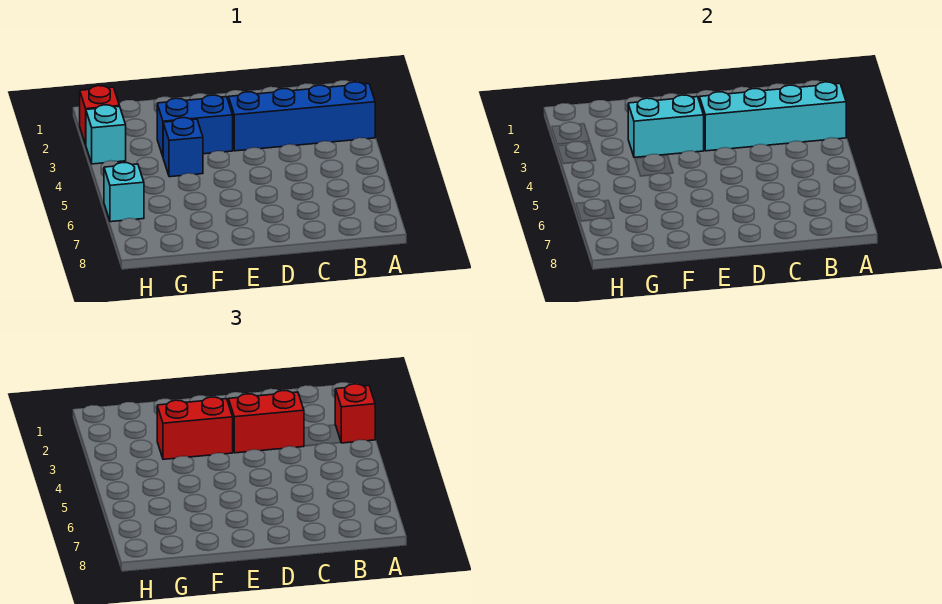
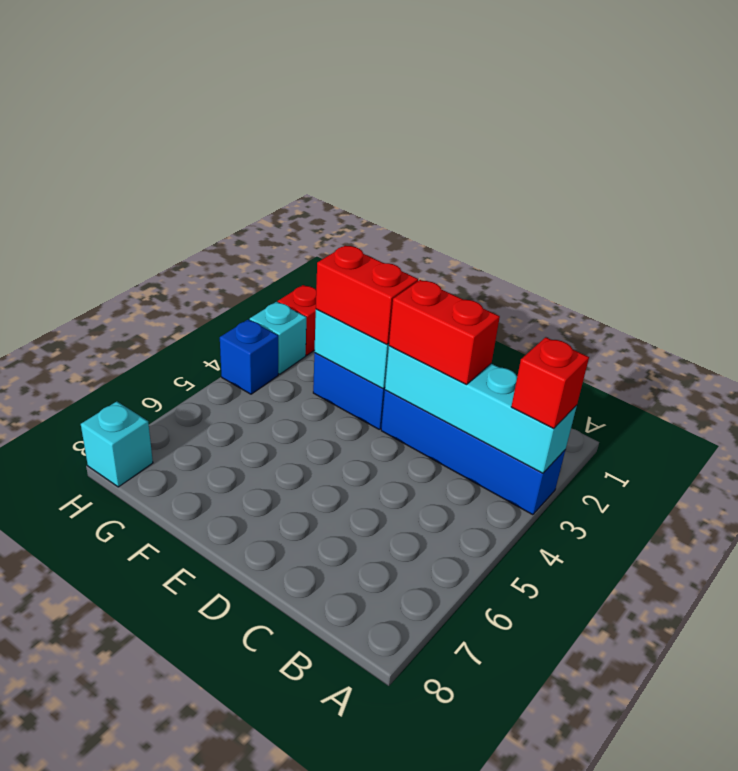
blue brick F4 level 1 -> blue brick H4 level 1
cyan brick H6 level 1 -> cyan brick H8 level 1

